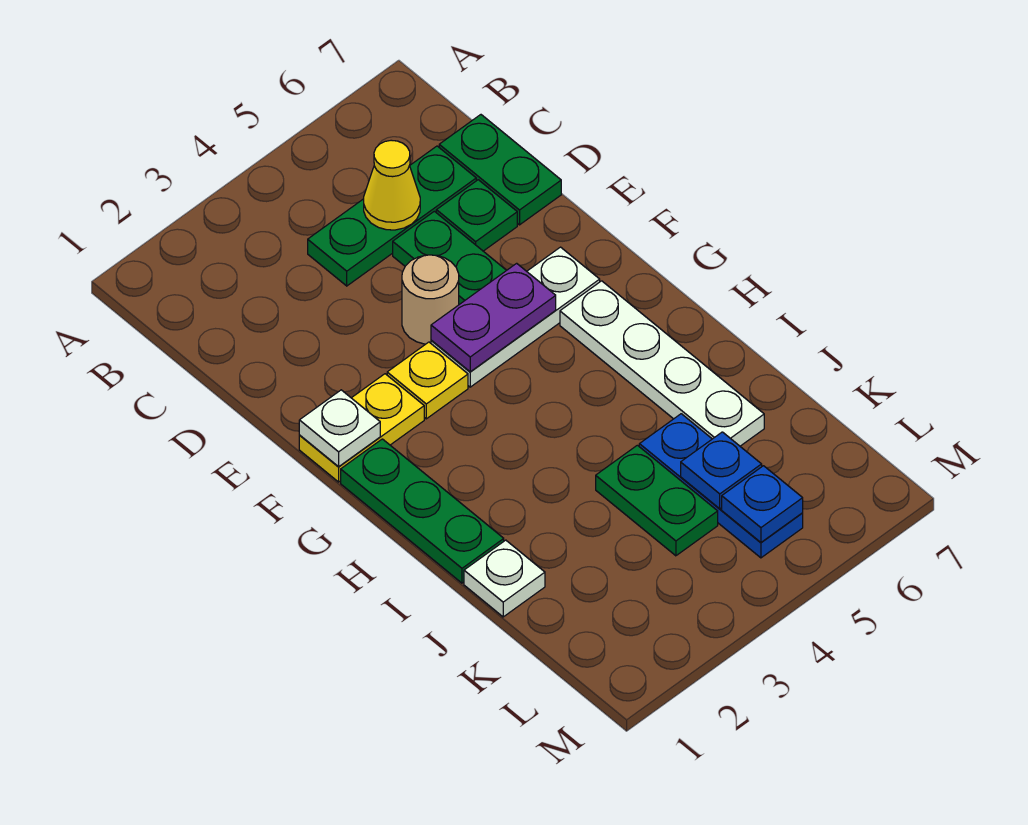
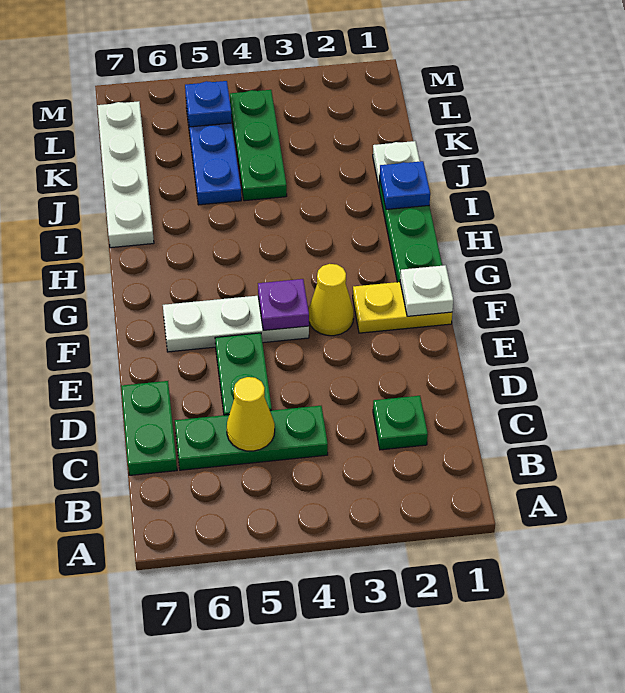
green plate D6 level 1 -> green plate C2 level 1
tan round brick E4 level 1 -> none
yellow plate F3 level 1 -> yellow cone F3 level 1
purple plate F4:F5 level 2 -> purple plate F4 level 2
white plate G6:J6 level 1 -> white plate I7:L7 level 1
green plate J4:K4 level 1 -> green plate J4:L4 level 1
blue plate K5 level 2 -> blue plate I1 level 2

